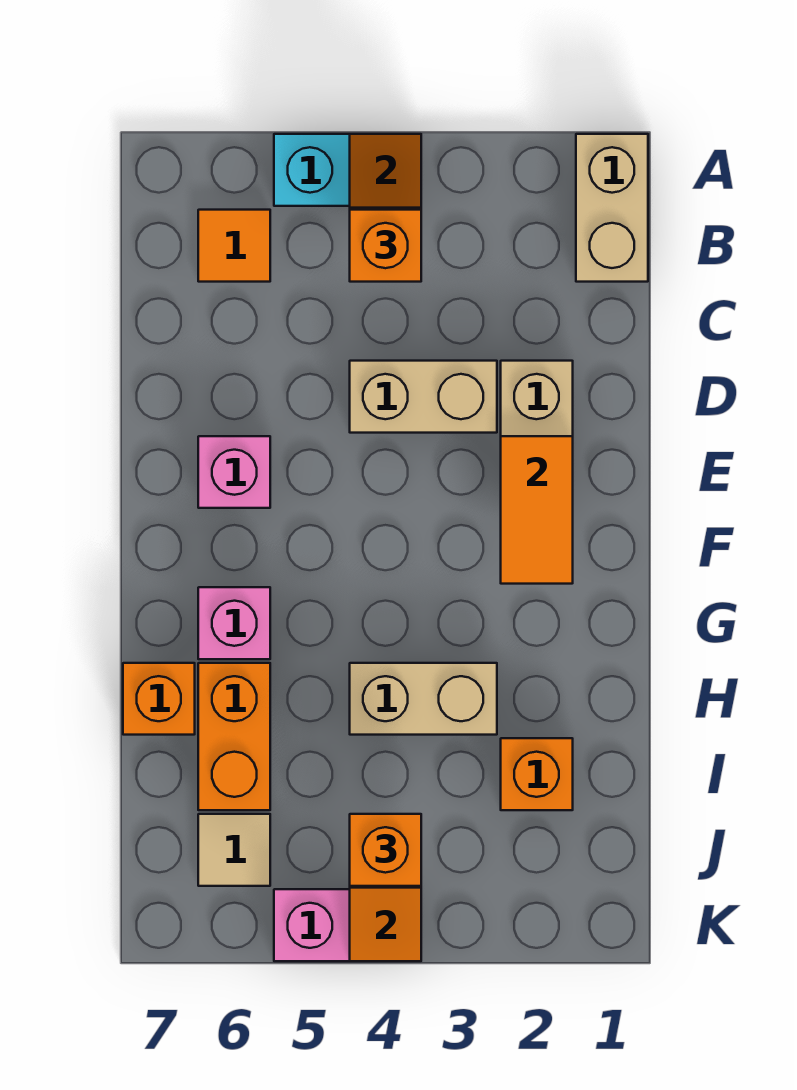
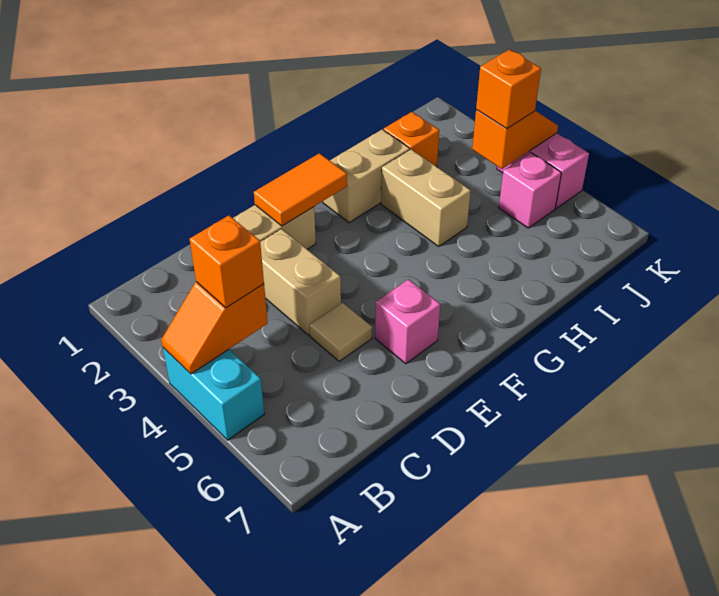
tan brick A1:B1 level 1 -> tan brick G2:H2 level 1
orange tile B6 level 1 -> none
pink brick G6 level 1 -> pink brick J5 level 1
orange brick H6:I6 level 1 -> none
orange brick H7 level 1 -> none
tan tile J6 level 1 -> tan tile D5 level 1

